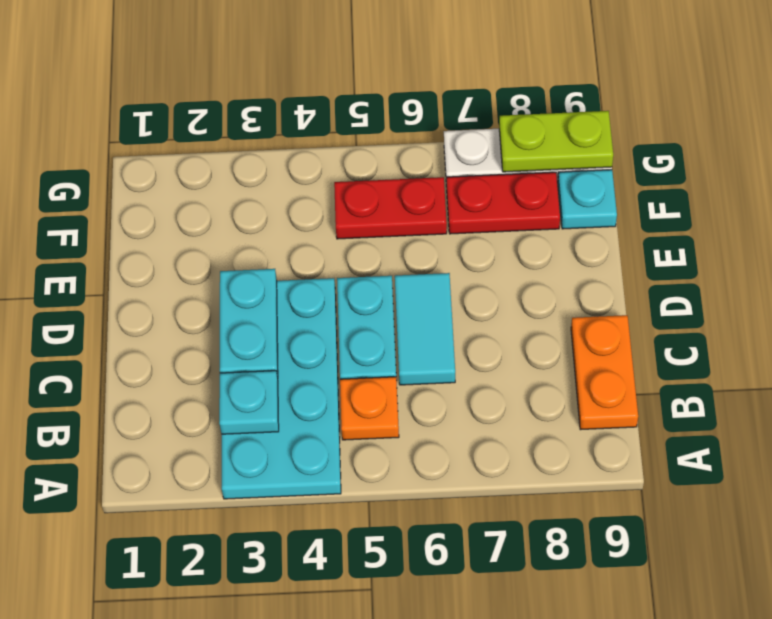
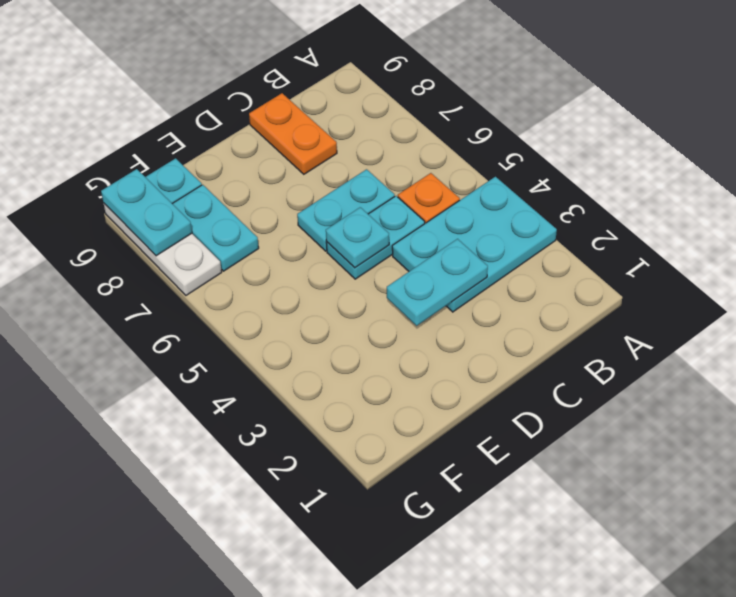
cyan plate A3:D4 level 1 -> cyan plate A3:C4 level 1
cyan plate B3 level 2 -> cyan plate D5 level 2
orange plate B9:C9 level 1 -> orange plate C8:C9 level 1
cyan tile C6:D6 level 1 -> cyan plate C6:D6 level 1
red plate F5:F6 level 1 -> none
red plate F7:F8 level 1 -> cyan plate F7:F8 level 1
lime plate G8:G9 level 2 -> cyan plate G8:G9 level 2

